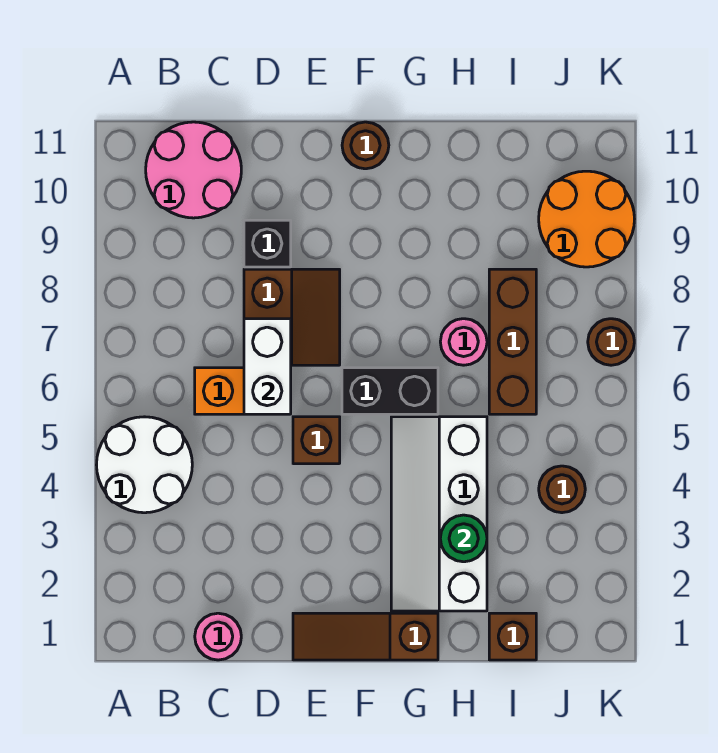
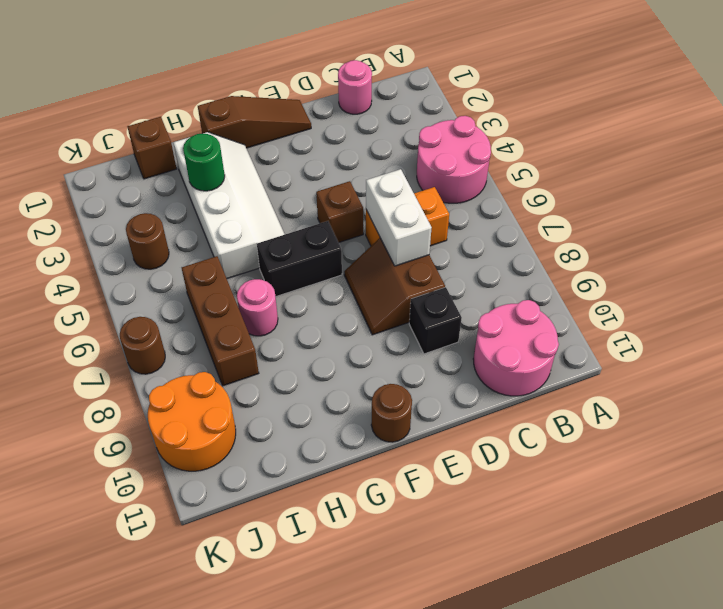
white round brick A4:B5 level 1 -> pink round brick A4:B5 level 1

